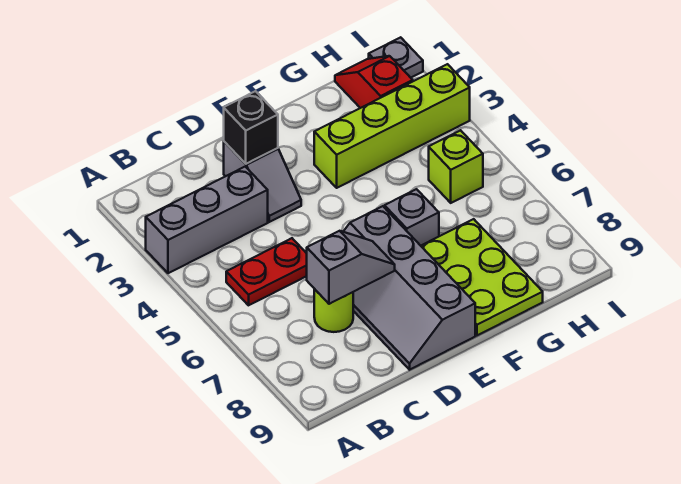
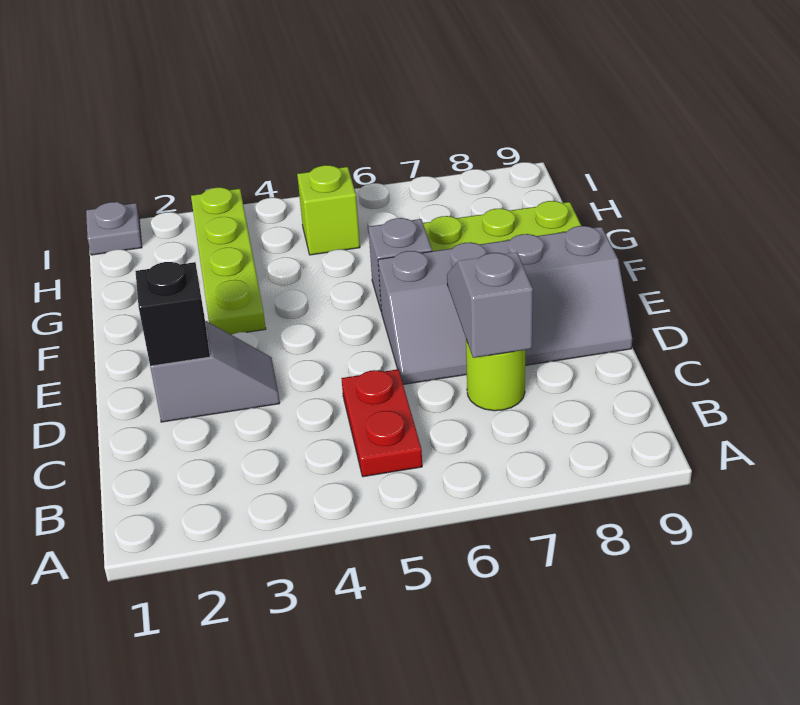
grey brick A3:C3 level 1 -> none
lime brick F3:I3 level 1 -> lime plate F3:I3 level 1
red slope H1:H2 level 1 top 2 -> none

